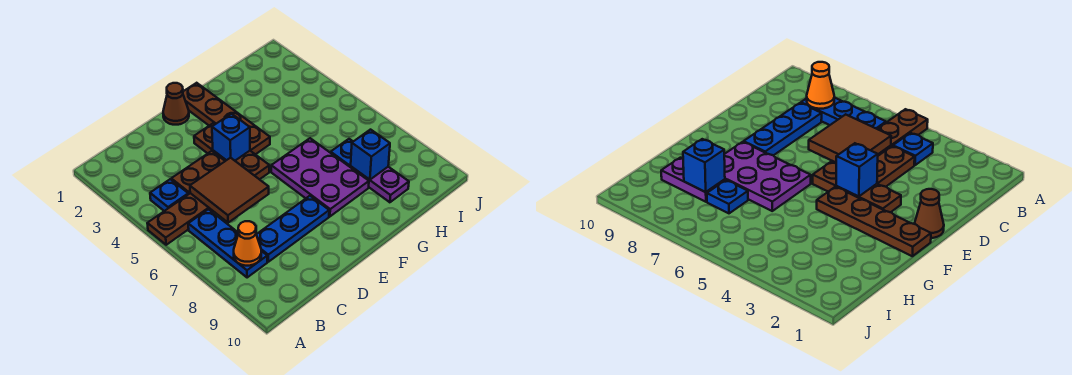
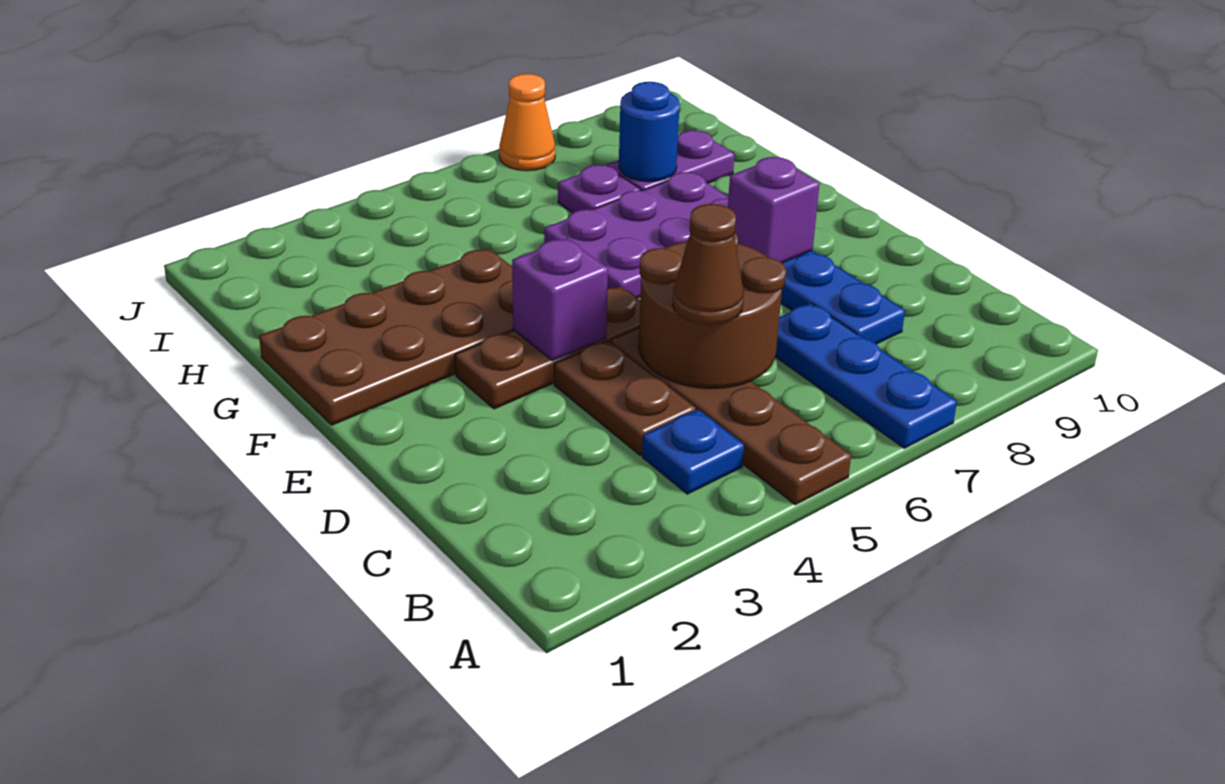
blue plate B6:B8 level 1 -> blue plate A7:C7 level 1
orange cone B8 level 2 -> orange cone J7 level 1
brown tile C5:D6 level 2 -> brown round brick C5:D6 level 2
brown cone E1 level 1 -> brown cone C5 level 3
blue brick E4 level 2 -> purple brick E4 level 2
none -> purple brick E8 level 2
brown plate F1:F4 level 1 -> brown plate F1:G4 level 1
blue plate H7 level 1 -> purple plate H7 level 1
blue brick H8 level 2 -> blue round brick H8 level 2

